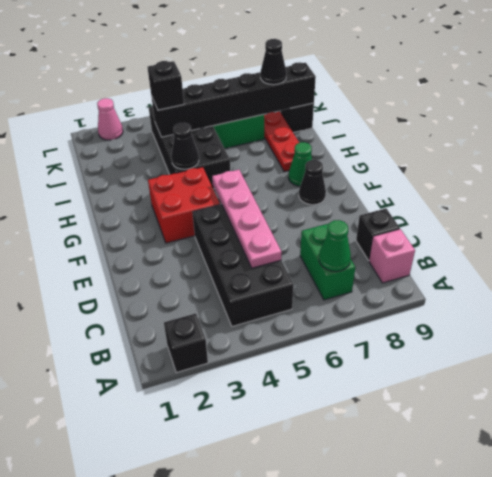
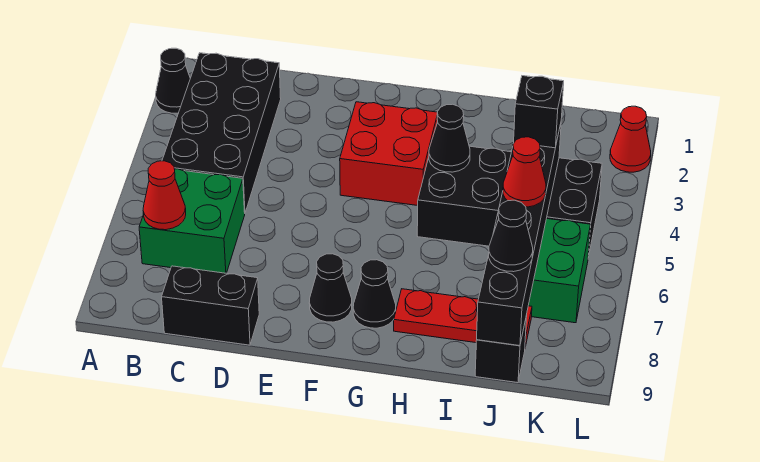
black brick A2 level 1 -> black cone A2 level 1
black brick B4:E5 level 1 -> black brick B2:C5 level 1
green brick B7:C7 level 1 -> green brick B6:C7 level 1
green cone B7 level 2 -> red cone B7 level 2
pink brick B9 level 1 -> none
pink plate C5:F5 level 2 -> none
black brick C9 level 1 -> black brick C9:D9 level 1
green cone G8 level 1 -> black cone G8 level 1
none -> red cone J6 level 3
pink cone L2 level 1 -> red cone L2 level 1

